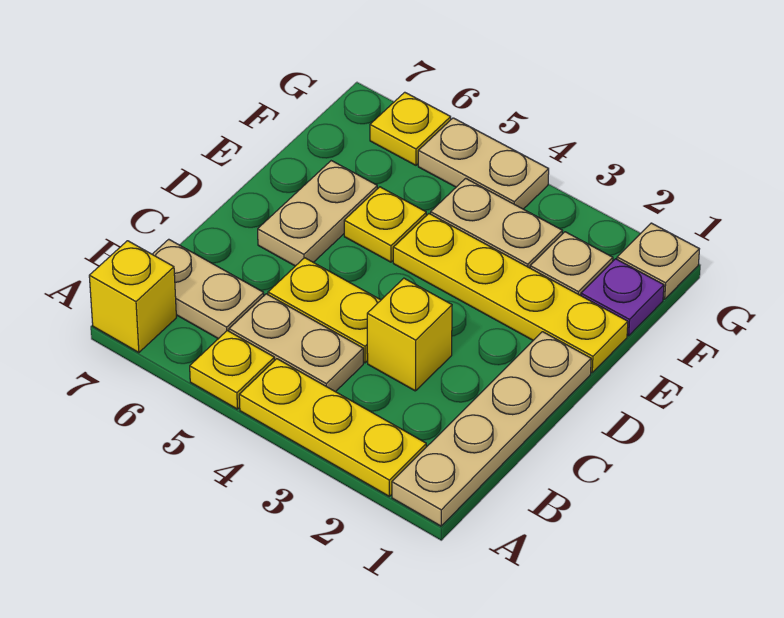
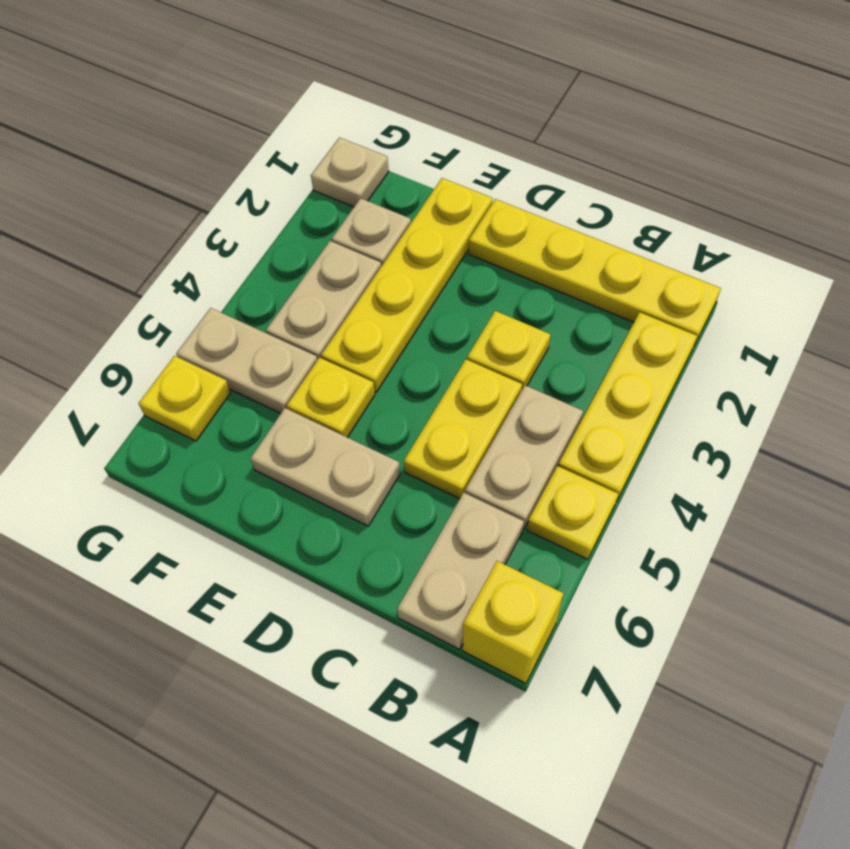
tan plate A1:D1 level 1 -> yellow plate A1:D1 level 1
yellow brick C3 level 1 -> yellow plate C3 level 1
purple plate F1 level 1 -> none
tan plate G4:G5 level 1 -> tan plate F5:G5 level 1

